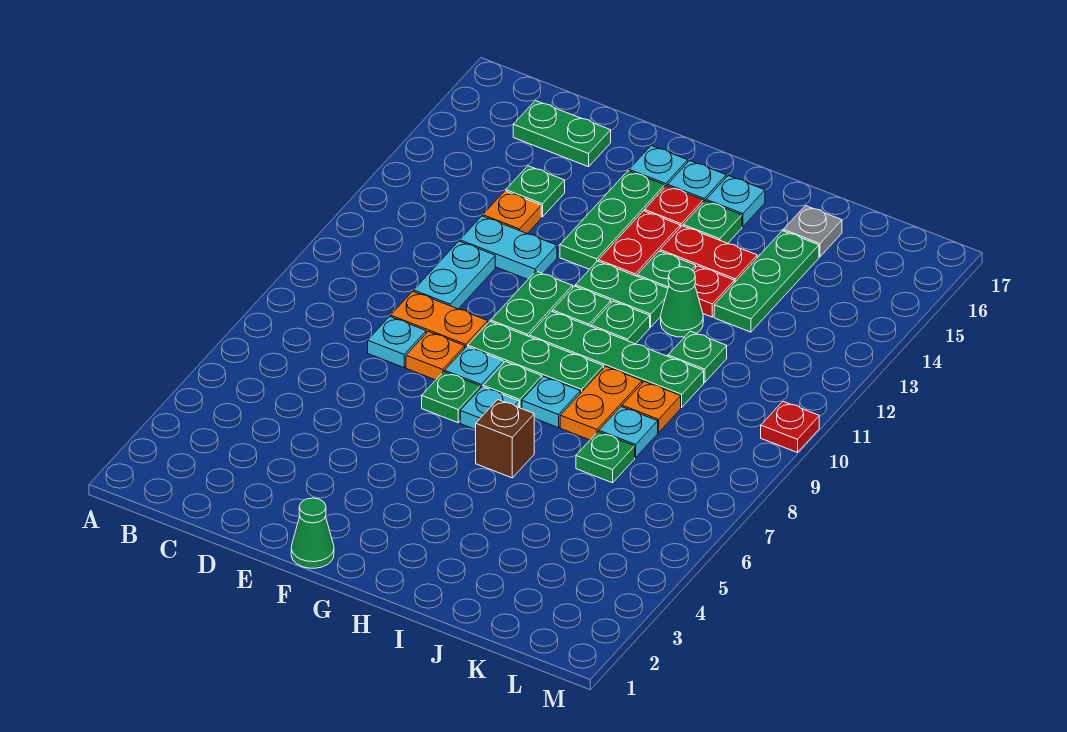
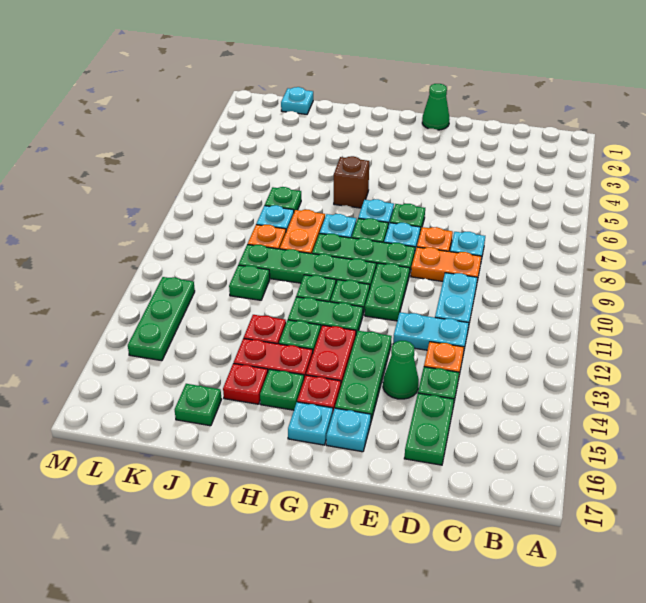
green plate C16:D16 level 1 -> green plate D15:D16 level 1
cyan plate H16 level 1 -> cyan plate K1 level 1
green cone I12 level 1 -> green cone E14 level 1
green plate J13:J15 level 1 -> green plate L12:L14 level 1
grey plate J16 level 1 -> green plate J16 level 1
red plate M10 level 1 -> red plate I15 level 1

